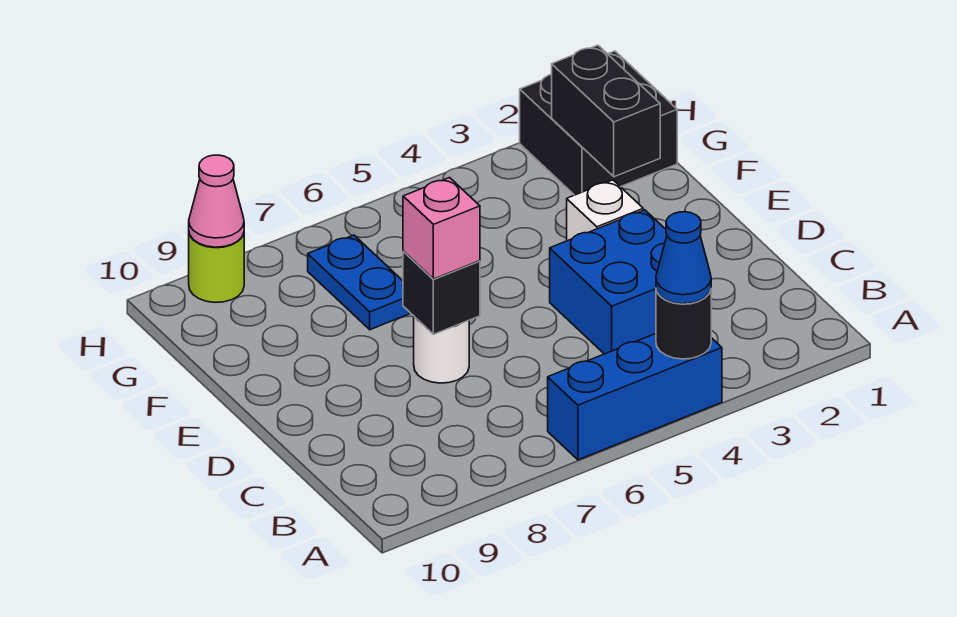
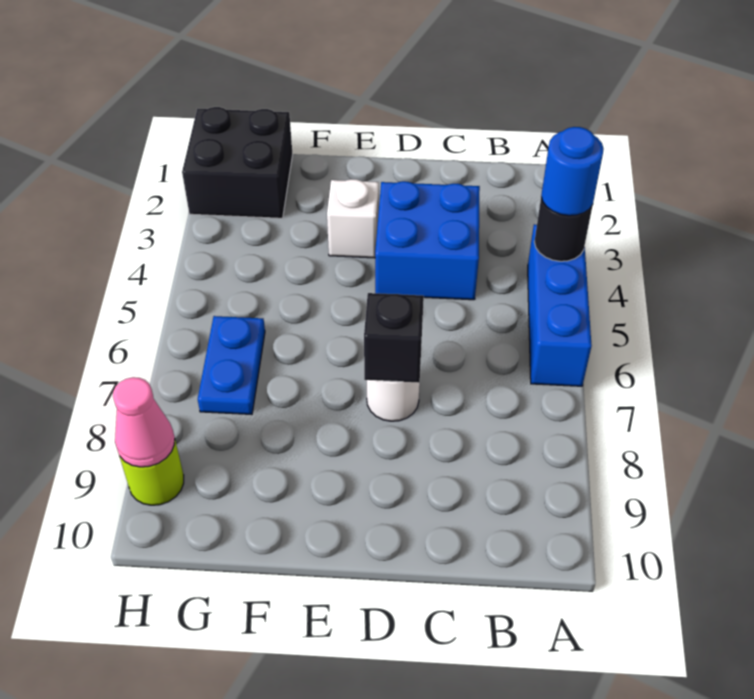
blue cone A4 level 3 -> blue round brick A4 level 3
pink brick D7 level 3 -> none
black brick F2:G2 level 2 -> none
blue plate F7:G7 level 1 -> blue plate G6:G7 level 1

